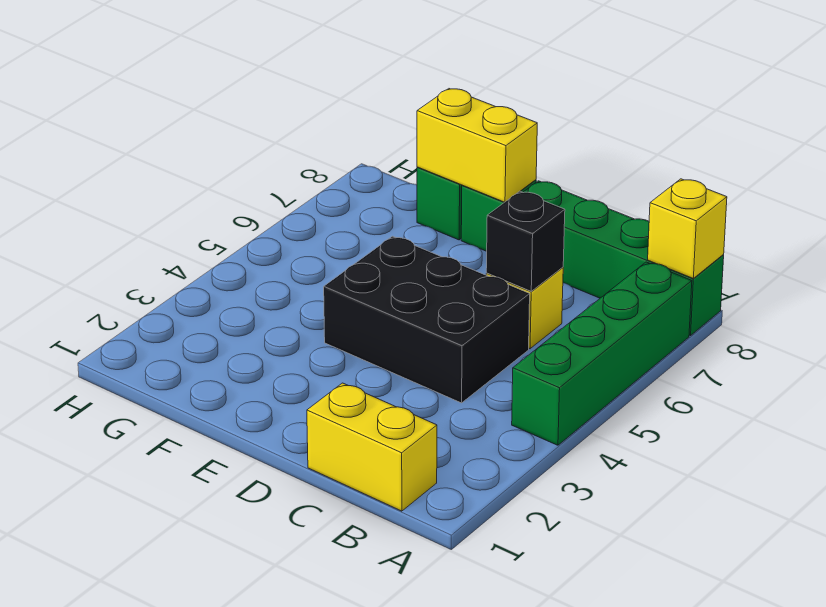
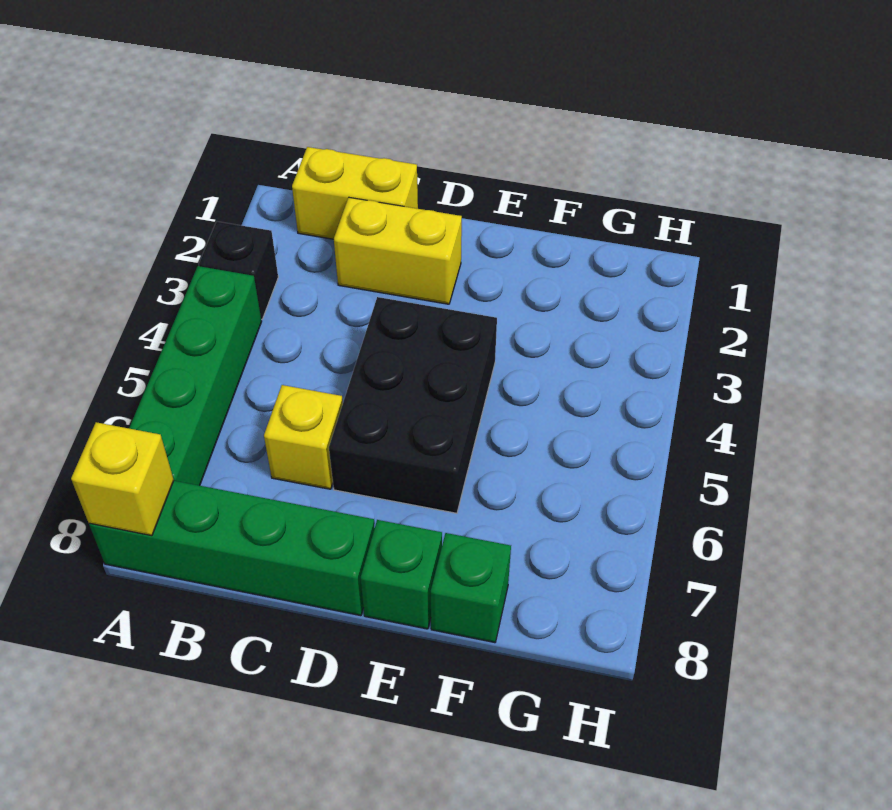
black brick C4:E5 level 1 -> black brick D4:E6 level 1
black brick C6 level 2 -> black brick A3 level 1
yellow brick E8:F8 level 2 -> yellow brick C2:D2 level 1

